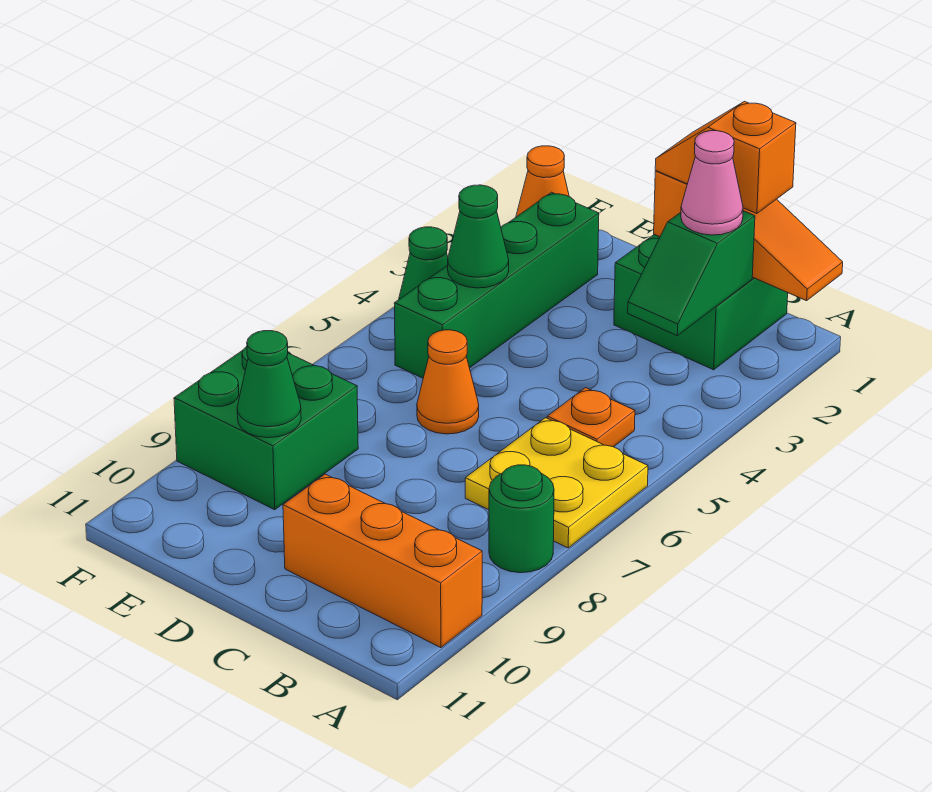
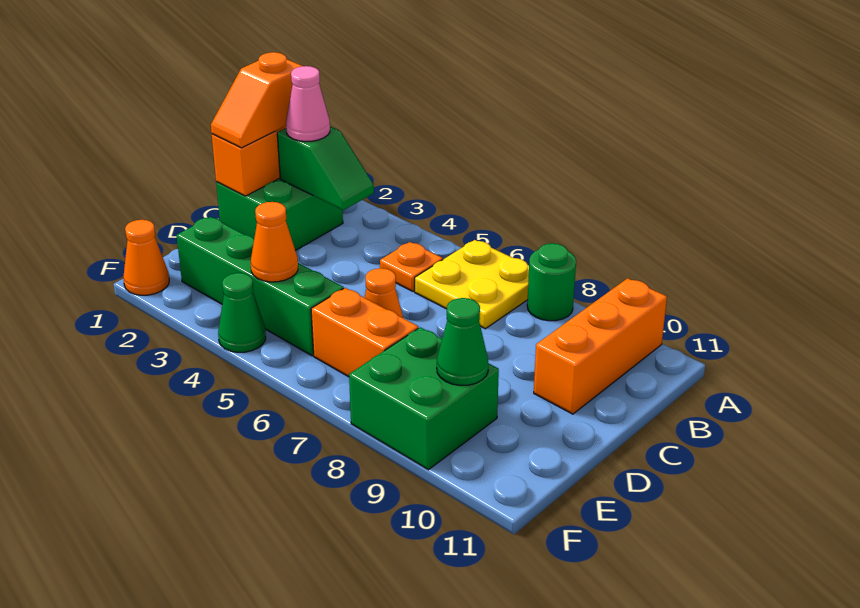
green cone E4 level 2 -> orange cone E4 level 2
none -> orange brick E6:E7 level 1

